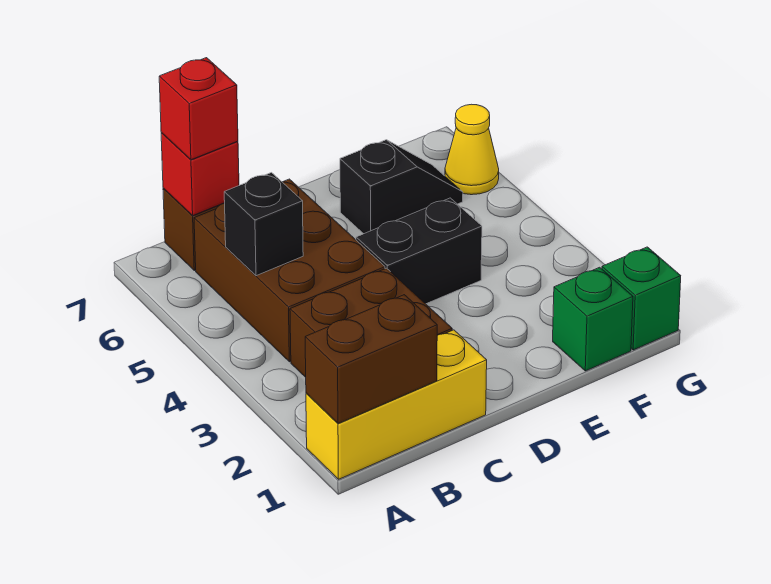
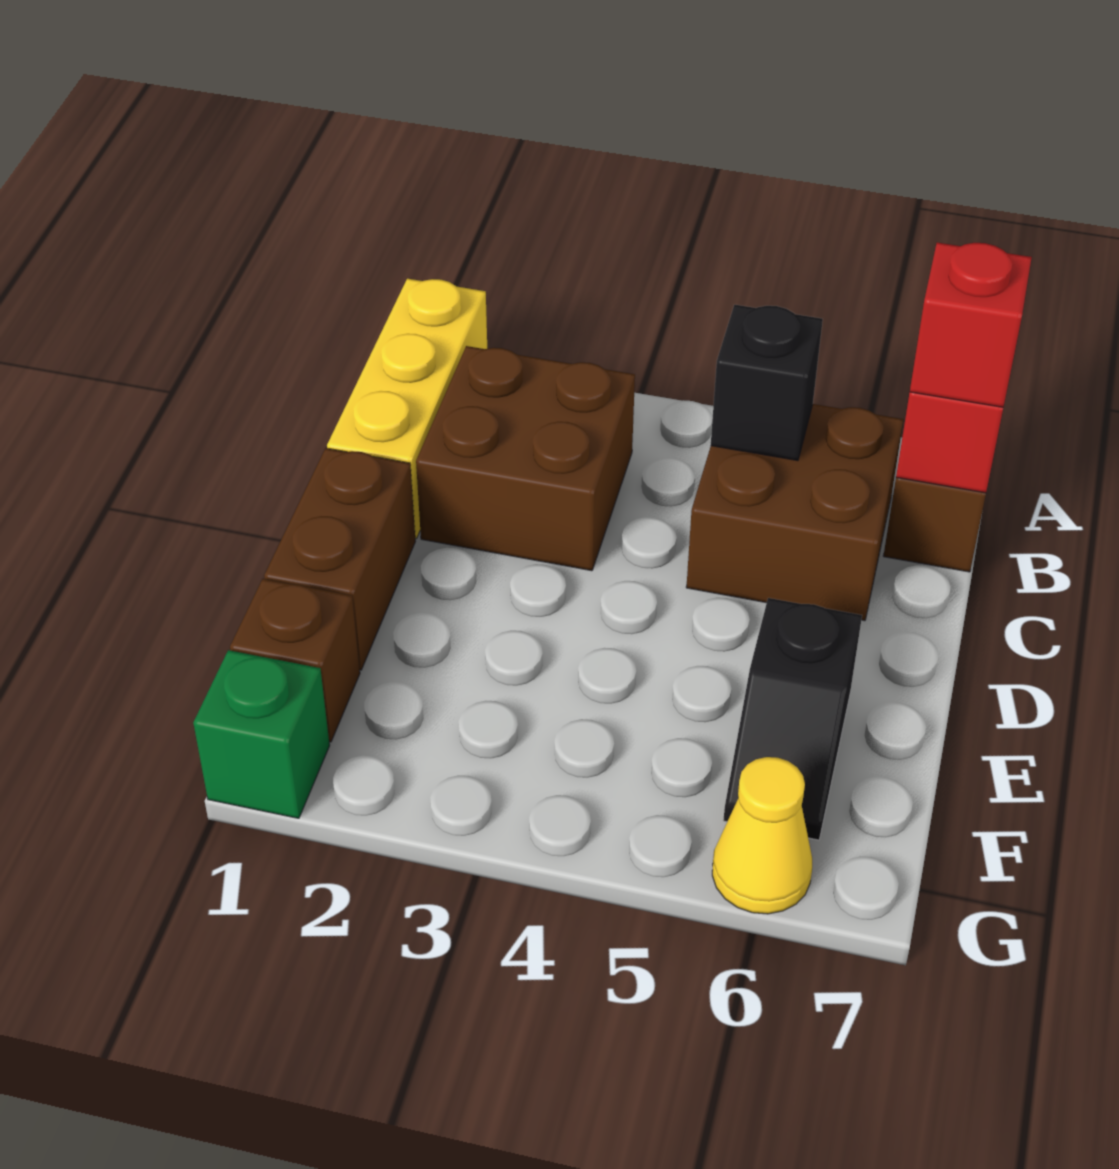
brown brick A1:B1 level 2 -> brown brick D1:E1 level 1
brown brick B4:C6 level 1 -> brown brick B5:C6 level 1
black brick D4:E4 level 1 -> none
green brick F1 level 1 -> brown brick F1 level 1

